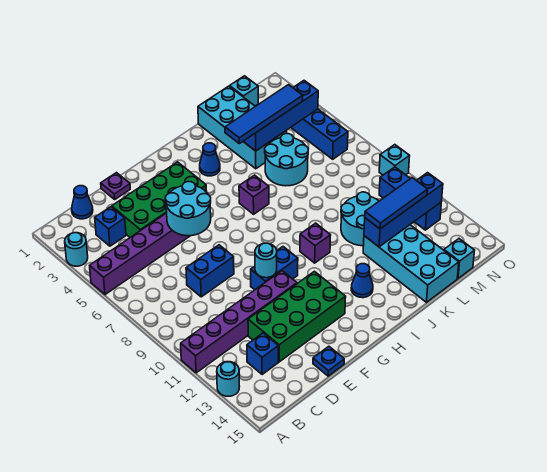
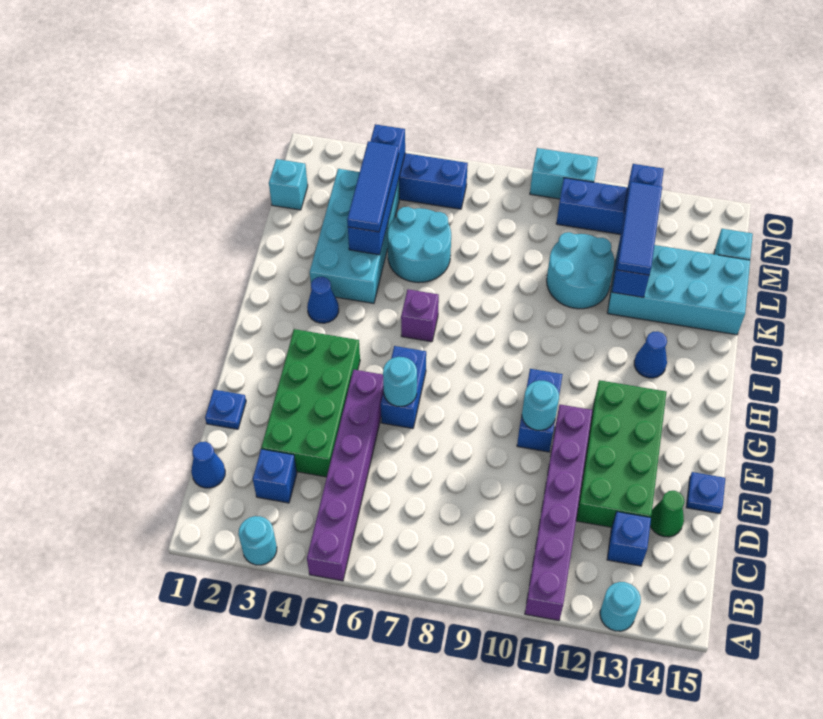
blue brick D8:E8 level 1 -> blue brick F6:G6 level 1
none -> green cone D14 level 1
purple plate E1 level 1 -> blue plate E1 level 1
cyan round brick E5:F6 level 2 -> cyan round brick F6 level 2
purple brick I10 level 1 -> none
blue tile J4:M4 level 3 -> blue tile K4:M4 level 3
cyan brick K1:L4 level 1 -> cyan brick J3:M4 level 1
cyan brick O9 level 1 -> cyan brick O9:O10 level 1

